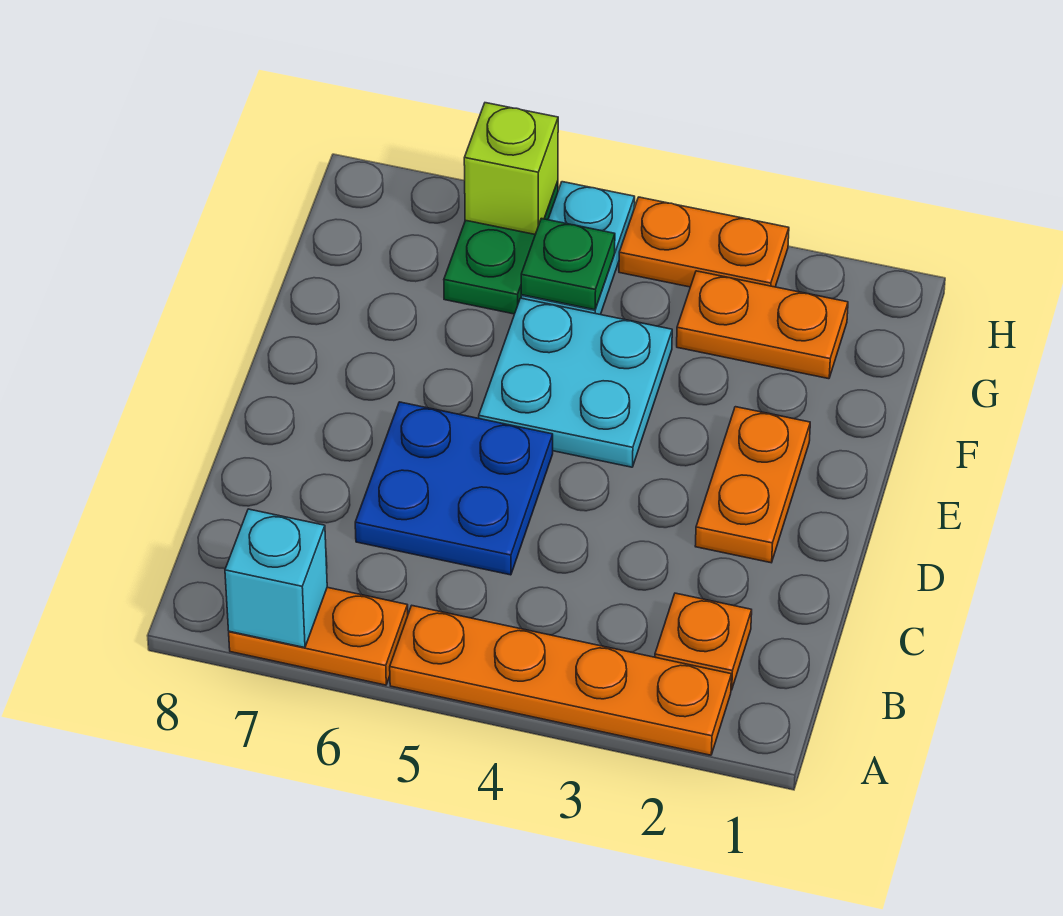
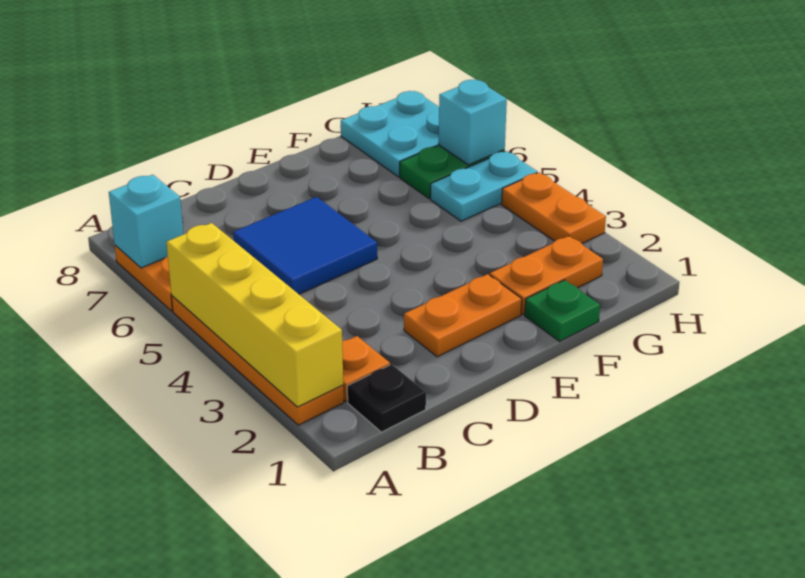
none -> yellow brick A2:A5 level 2
none -> black plate B1 level 1
blue plate C5:D6 level 1 -> blue tile C5:D6 level 1
cyan plate E4:F5 level 1 -> cyan plate G7:H8 level 1
orange plate G2:G3 level 1 -> orange plate F2:G2 level 1
green plate G5 level 2 -> green plate F1 level 1
lime brick H6 level 2 -> cyan brick H6 level 2

